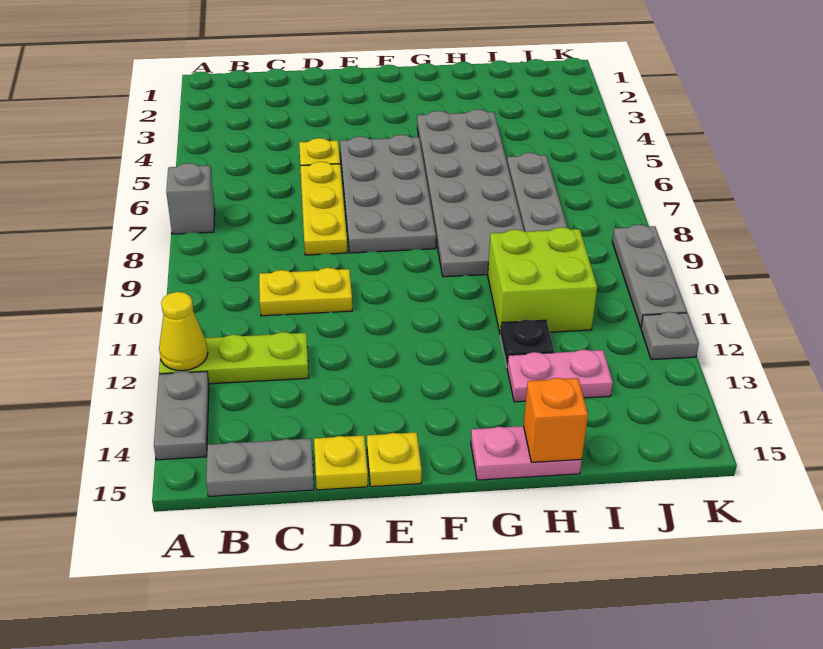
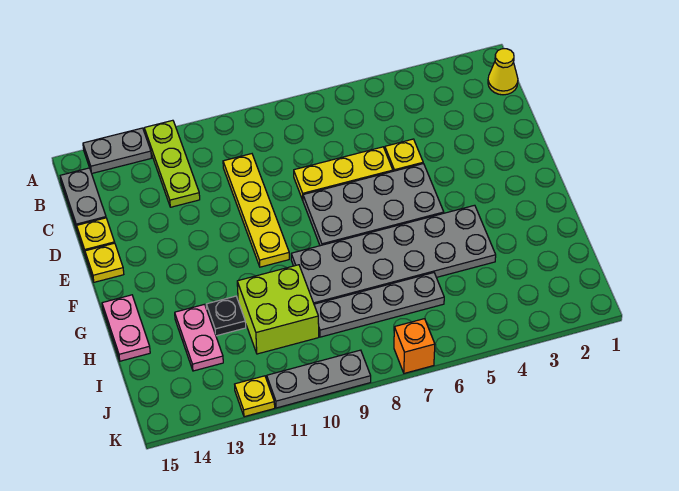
grey brick A7 level 1 -> none
yellow cone A12 level 2 -> yellow cone B1 level 1
yellow plate C10:D10 level 1 -> yellow plate C10:F10 level 1
orange brick H15 level 2 -> orange brick K7 level 1
grey plate K12 level 1 -> yellow plate K12 level 1

